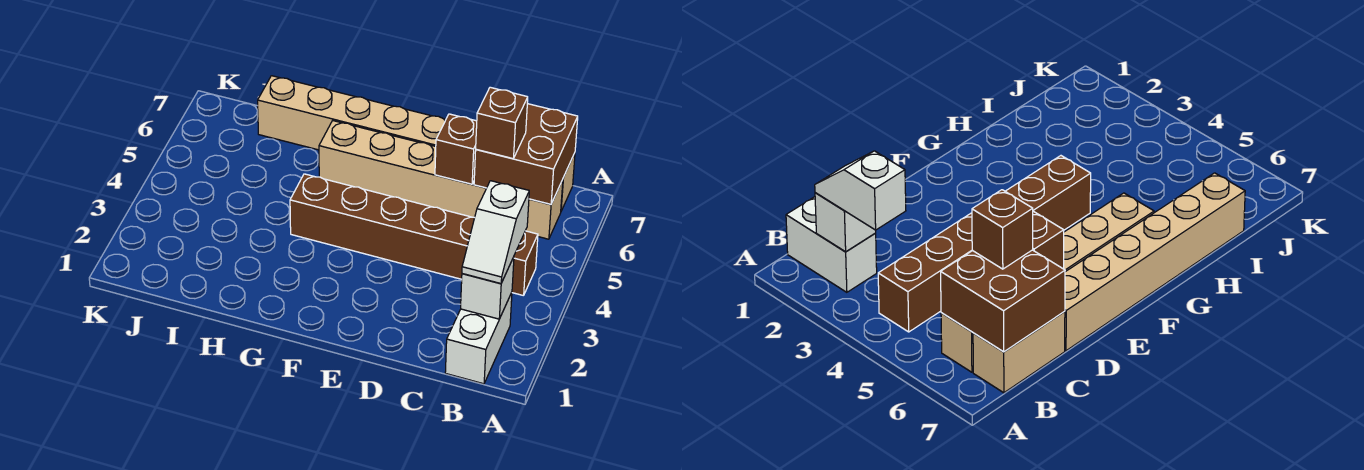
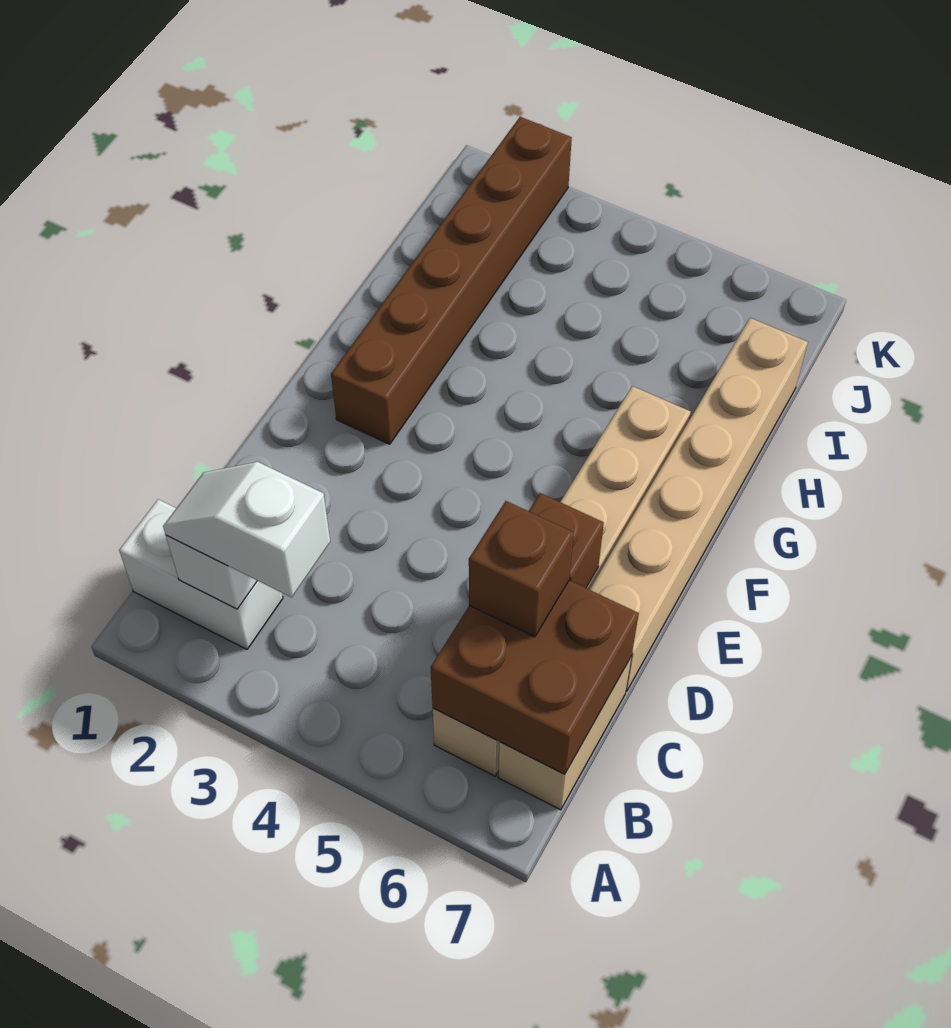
brown brick B4:G4 level 1 -> brown brick F2:K2 level 1

